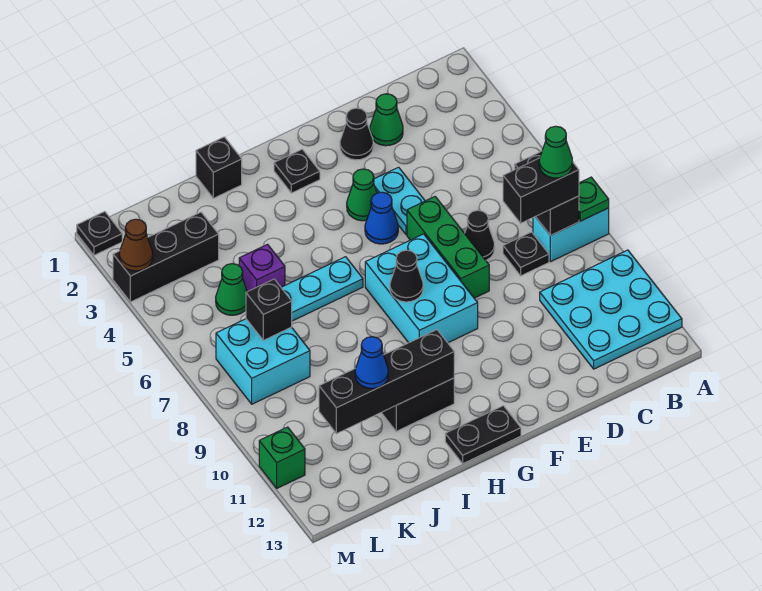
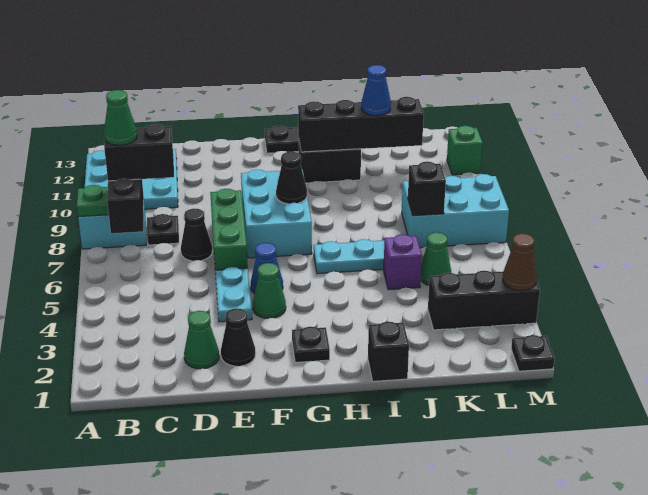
cyan brick K7:L8 level 1 -> cyan brick K7:M8 level 1

